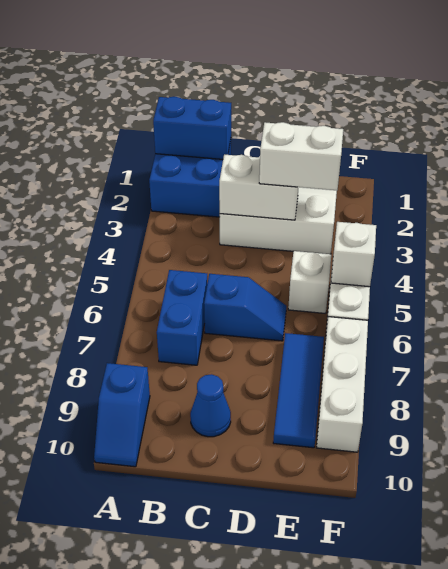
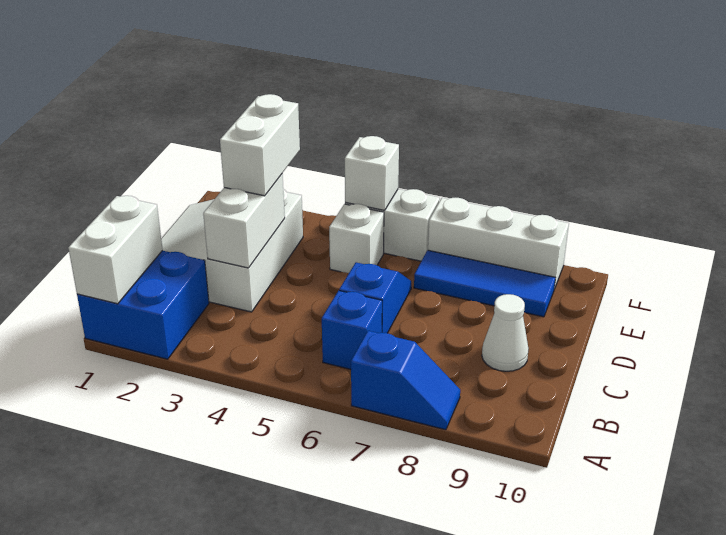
blue brick A1:B1 level 2 -> white brick A1:B1 level 2
blue slope A9:A10 level 1 top 9 -> blue slope A7:A8 level 1 top 7
blue brick B6:B7 level 1 -> blue brick B6 level 1
blue cone C9 level 1 -> white cone C9 level 1

